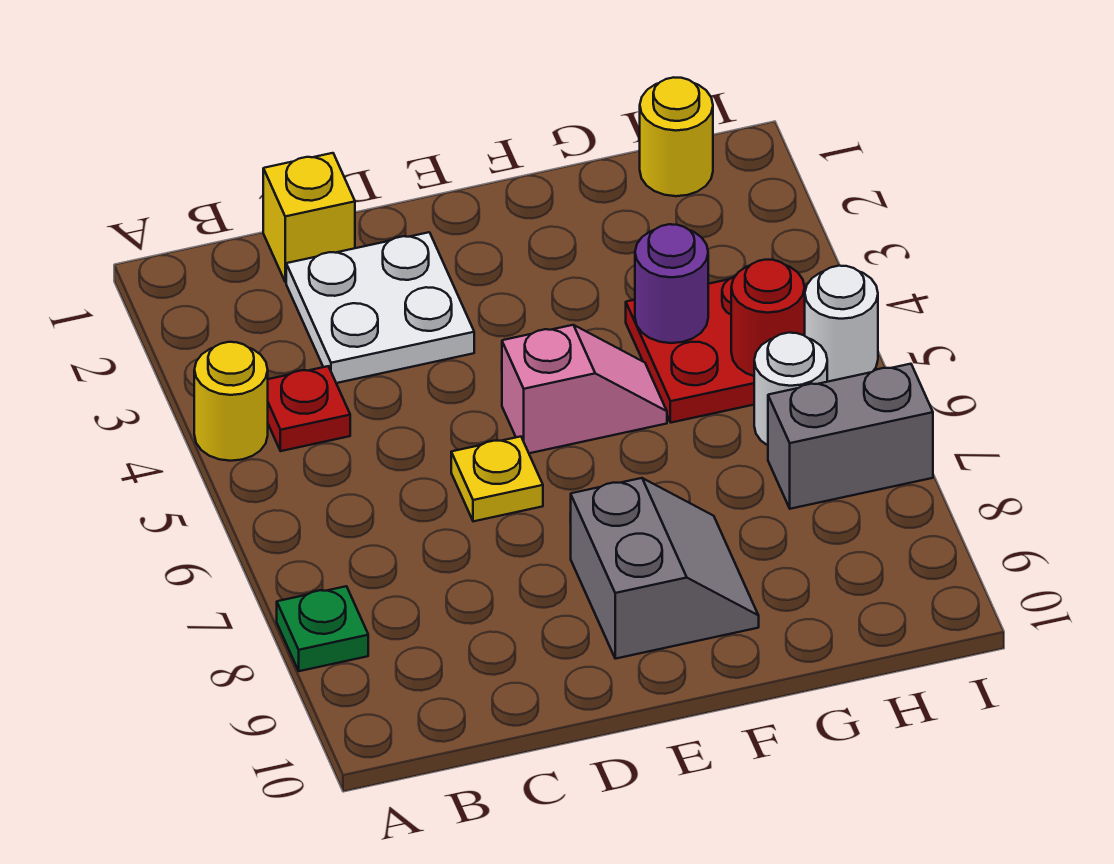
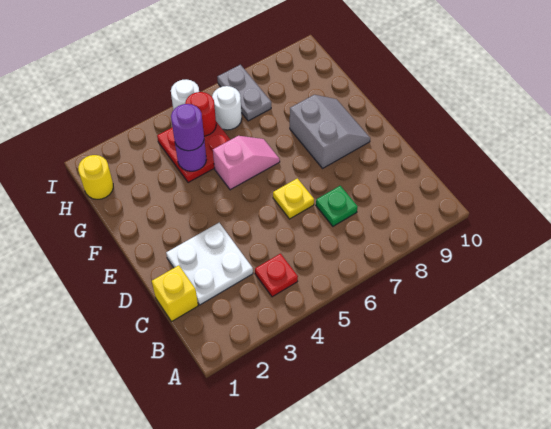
yellow round brick A4 level 1 -> none
green plate A8 level 1 -> green plate C7 level 1
pink slope E5:F5 level 1 top E -> pink slope F5:F6 level 1 top 5
grey slope E8:F9 level 1 top E -> grey slope E8:F9 level 1 top 8
none -> purple round brick G4 level 3
grey brick H7:I7 level 1 -> grey plate H7:I7 level 1

